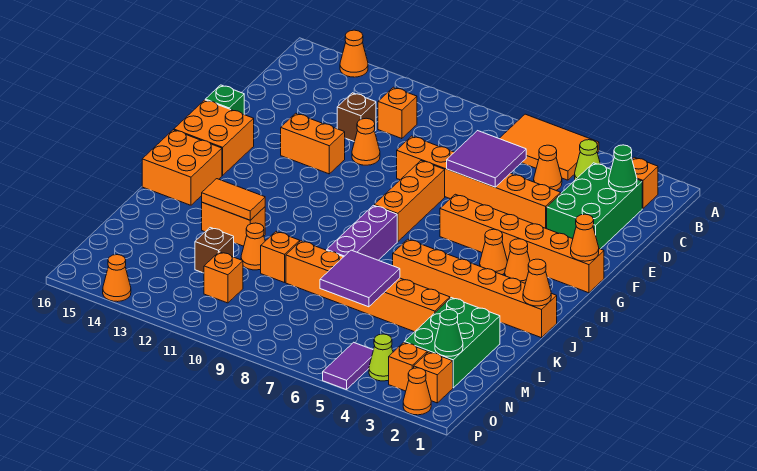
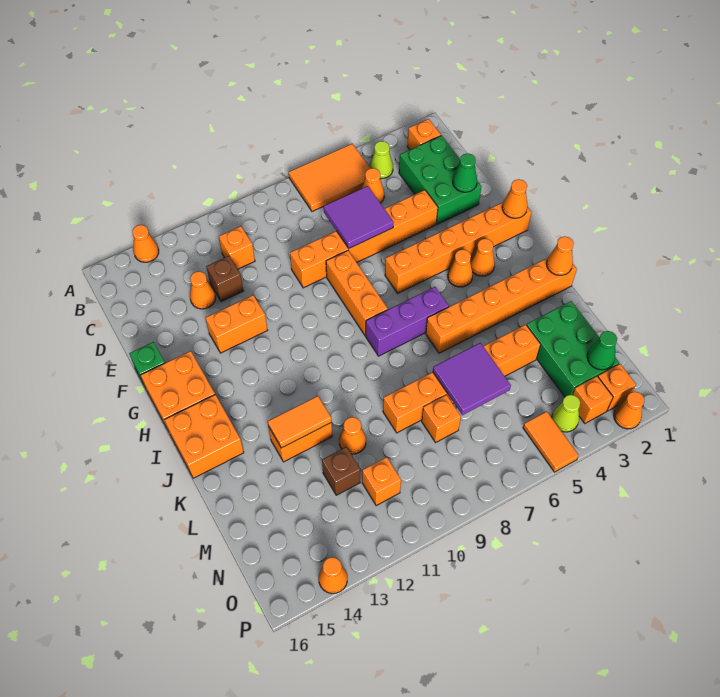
green cone C2 level 2 -> green cone E2 level 2
orange cone E11 level 1 -> orange cone D13 level 1
purple brick I8:K8 level 1 -> purple brick I6:I8 level 1
orange brick L10 level 1 -> orange brick M8 level 1
purple tile O5:P5 level 1 -> orange tile O5:P5 level 1

